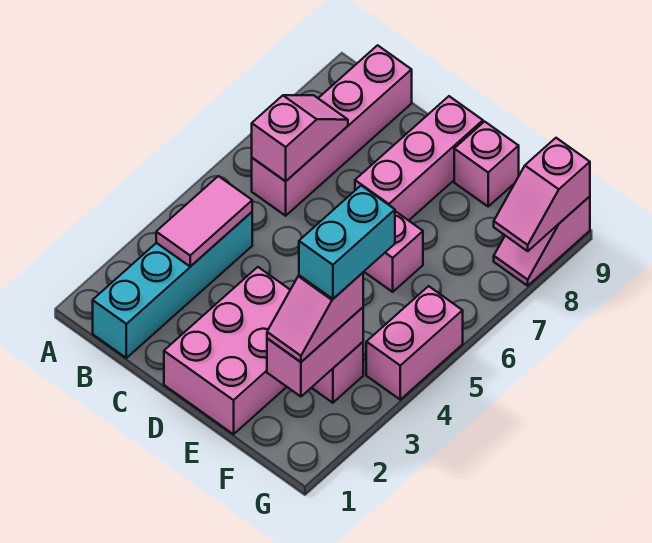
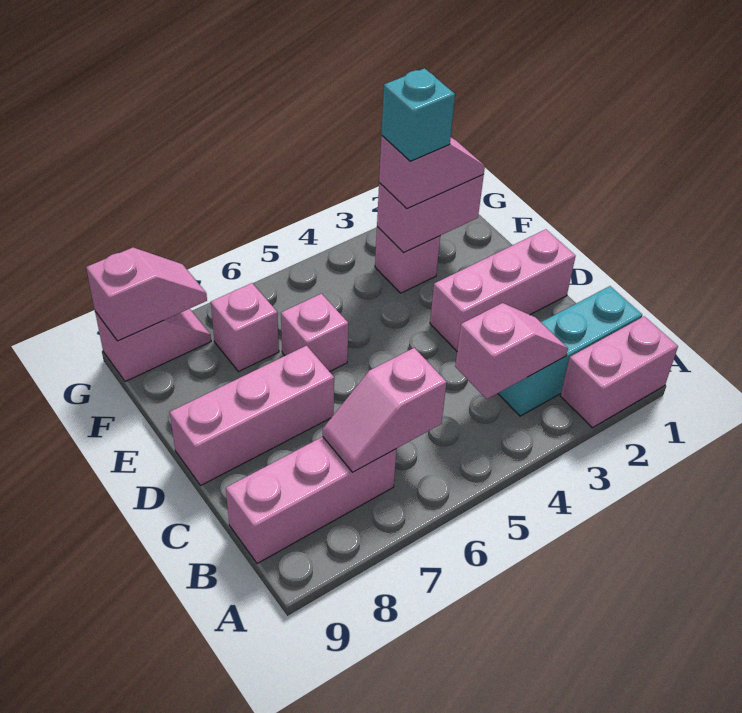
cyan brick B1:B4 level 1 -> cyan brick B1:B3 level 1
pink tile B3:B4 level 2 -> pink slope B3:B4 level 2 top 4
pink brick B6:B9 level 1 -> pink brick B7:B9 level 1
pink brick D1:E3 level 1 -> pink brick D1:D3 level 1
pink brick E9 level 1 -> pink brick F7 level 1
cyan brick F3:F4 level 4 -> cyan brick F3 level 4
pink brick G4:G5 level 1 -> pink brick A1:A2 level 1

